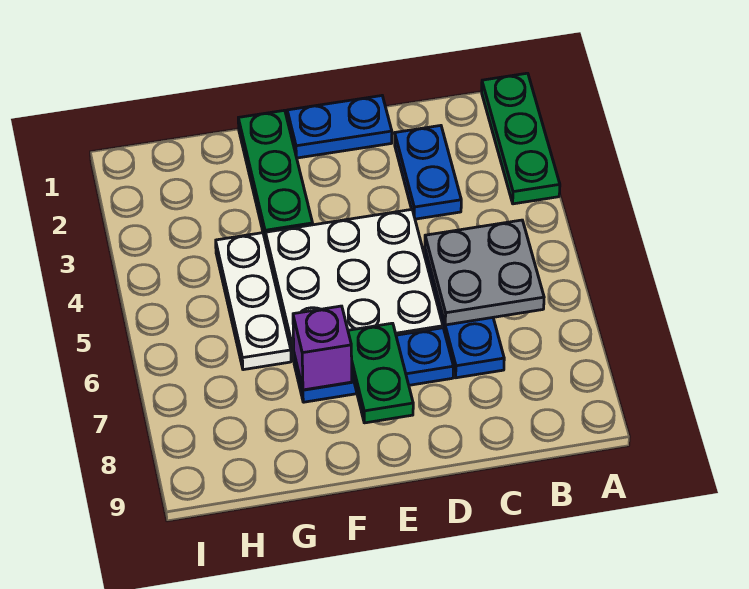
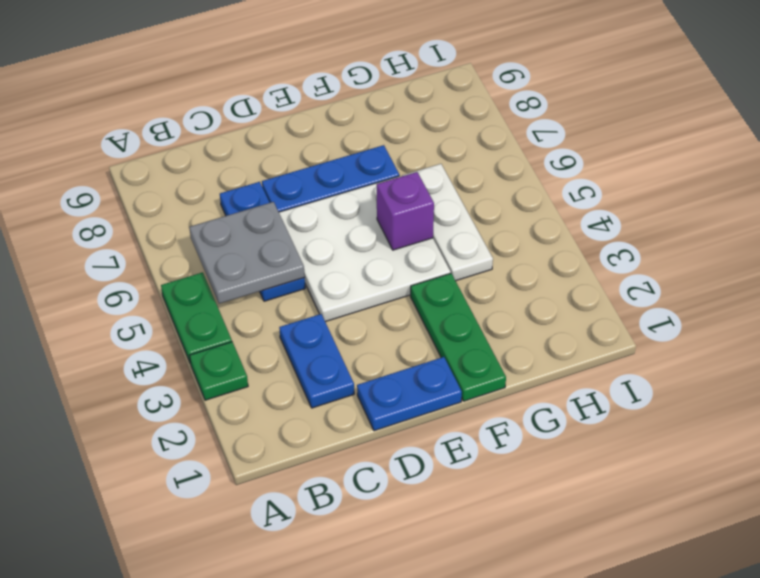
green plate A1:A3 level 1 -> green plate A3 level 1
green plate E7:E8 level 2 -> green plate A4:A5 level 1
purple brick F7 level 2 -> purple brick F5 level 2

